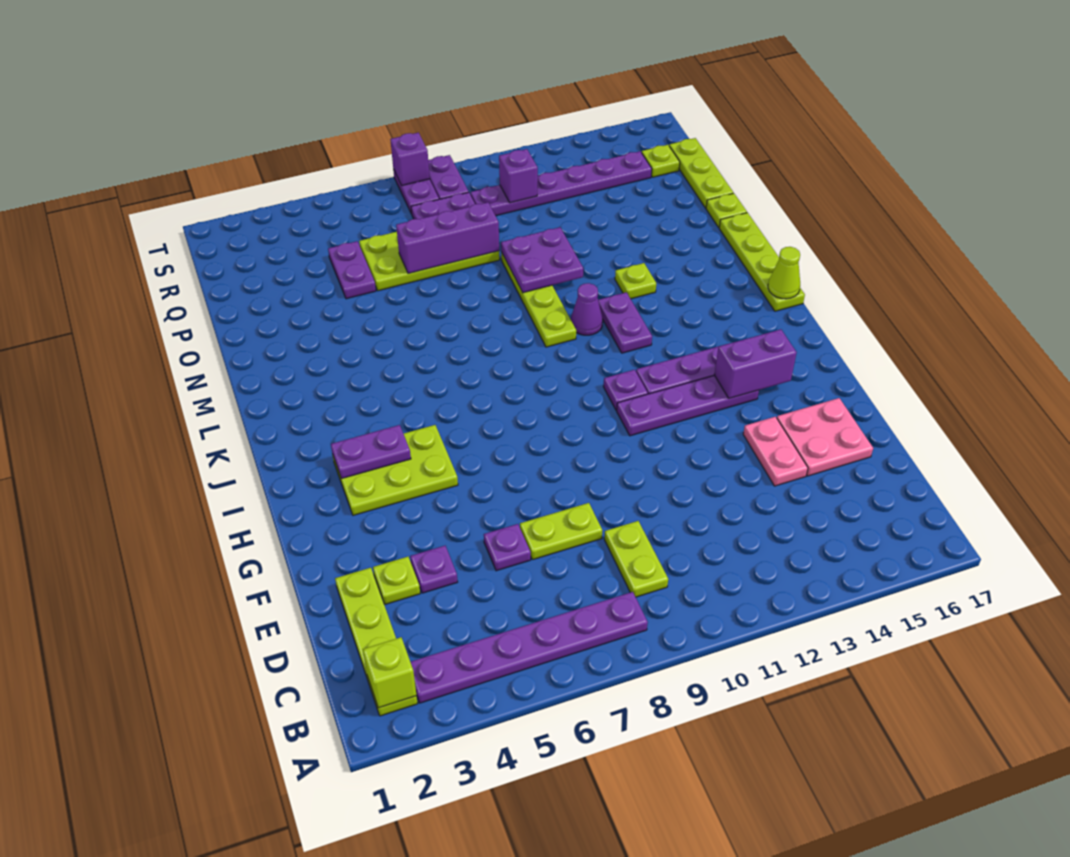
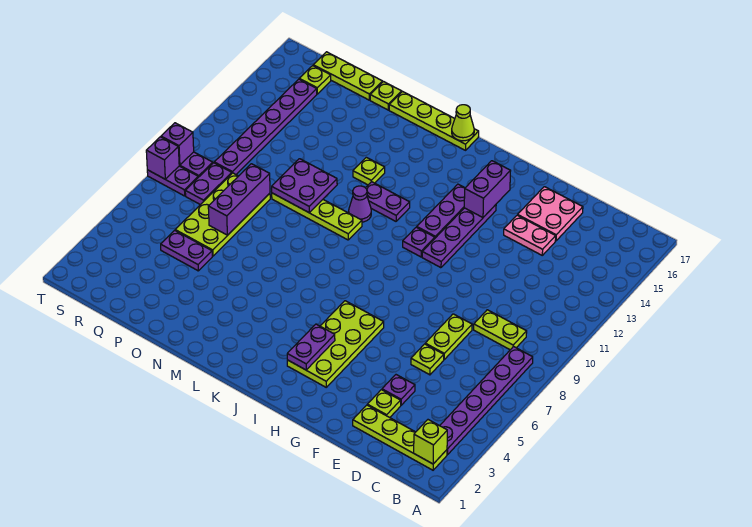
purple plate E6 level 1 -> lime plate E6 level 1
lime plate H3:I5 level 1 -> lime plate H3:I6 level 1
purple brick R11 level 2 -> purple brick T9 level 2

